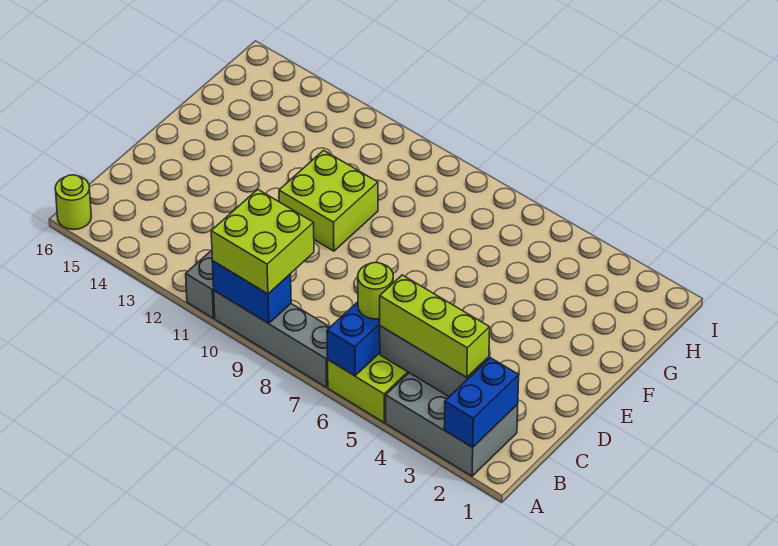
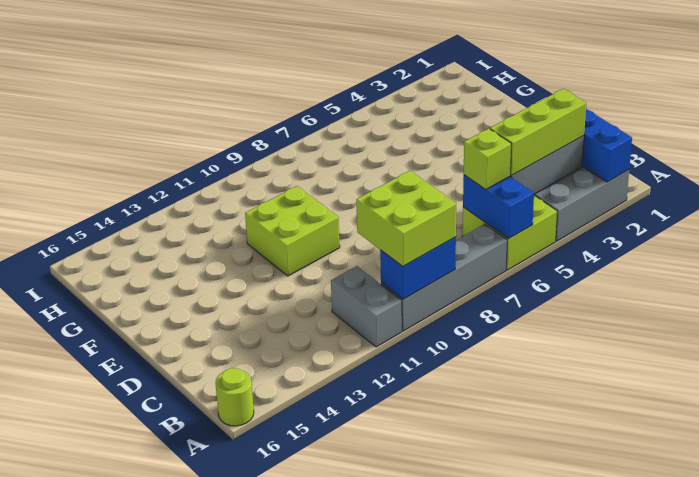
lime round brick B6 level 3 -> lime brick B6 level 3

